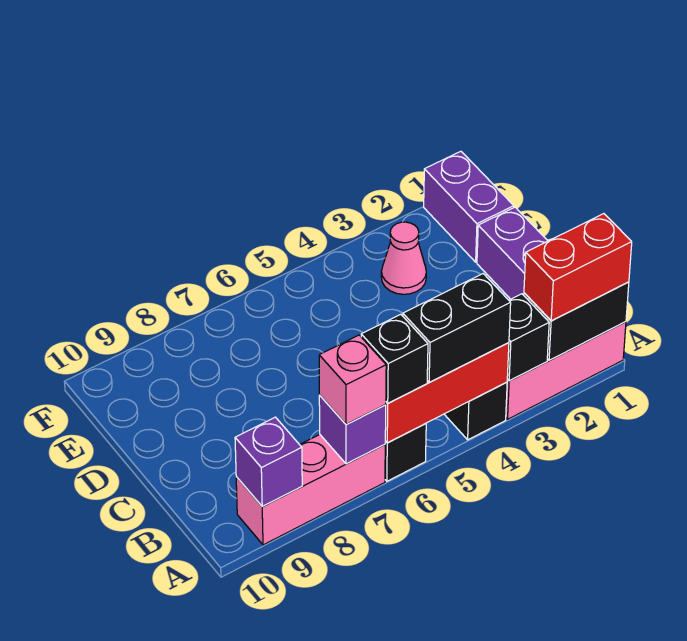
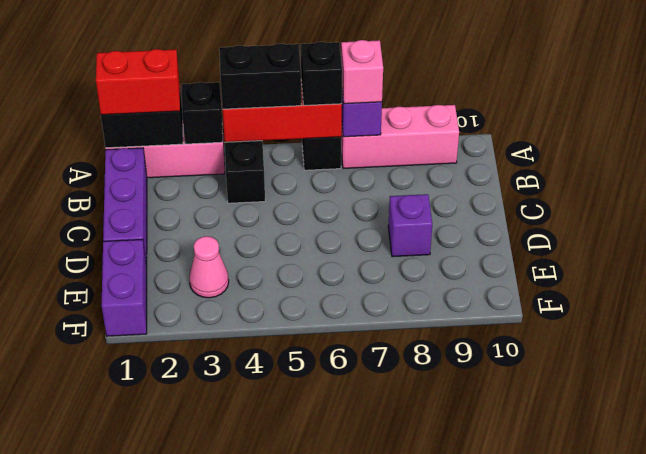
purple brick A9 level 2 -> purple brick D8 level 1

